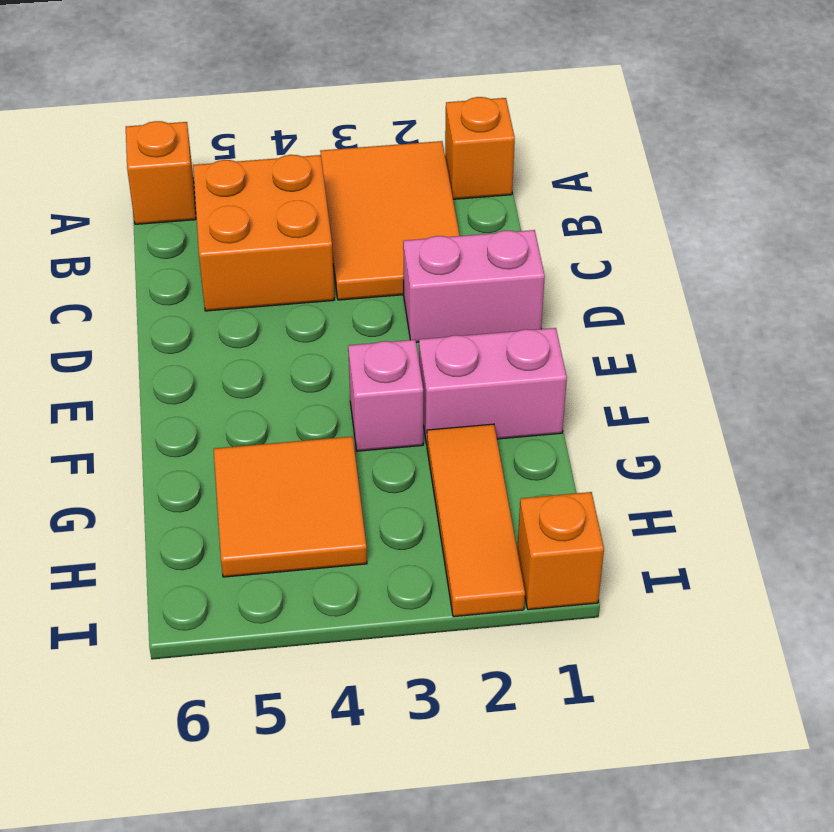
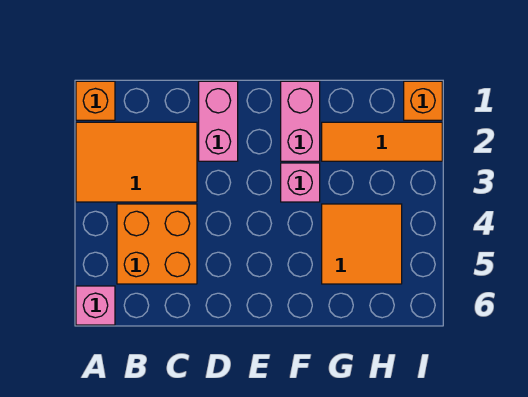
orange brick A6 level 1 -> pink brick A6 level 1

